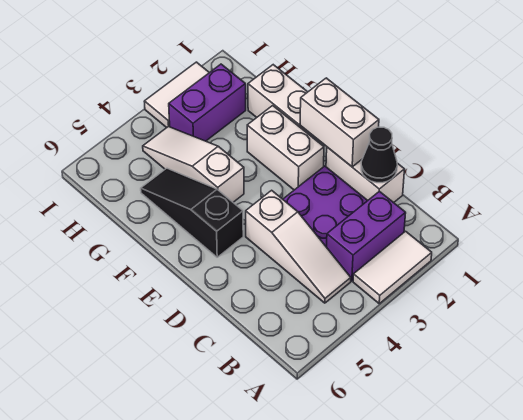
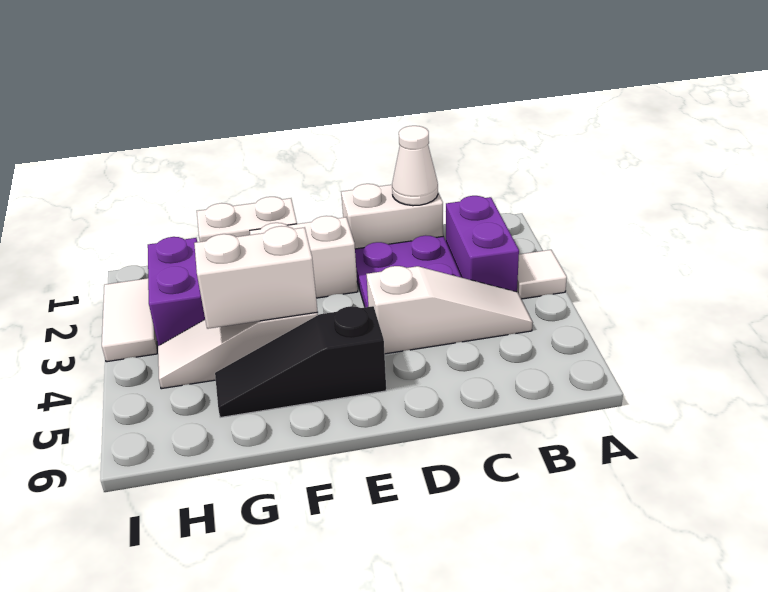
white tile A2:A3 level 1 -> white tile A3 level 1
black cone C1 level 2 -> white cone C1 level 2
white brick D1:E1 level 2 -> white brick F4:G4 level 2

